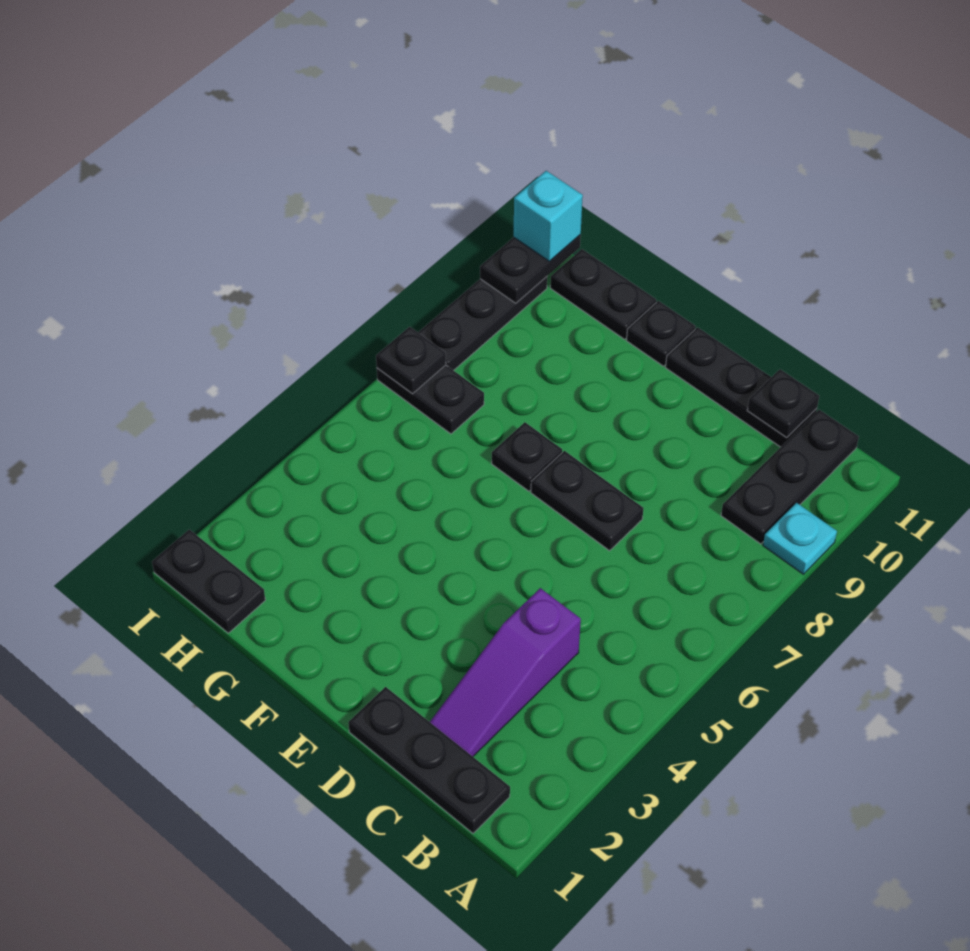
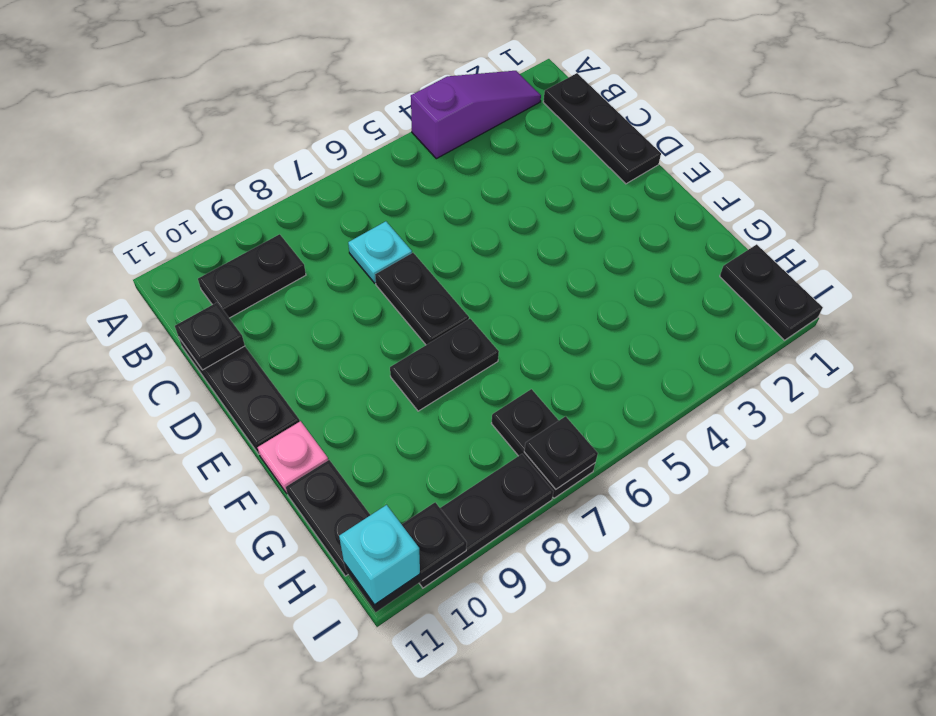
cyan plate A9 level 1 -> cyan plate C7 level 1
black plate B9:B11 level 1 -> black plate B9:B10 level 1
purple slope C2:C4 level 1 top 4 -> purple slope A2:A4 level 1 top 4
black plate F7 level 1 -> black plate F7:F8 level 1
black plate F11 level 1 -> pink plate F11 level 1

